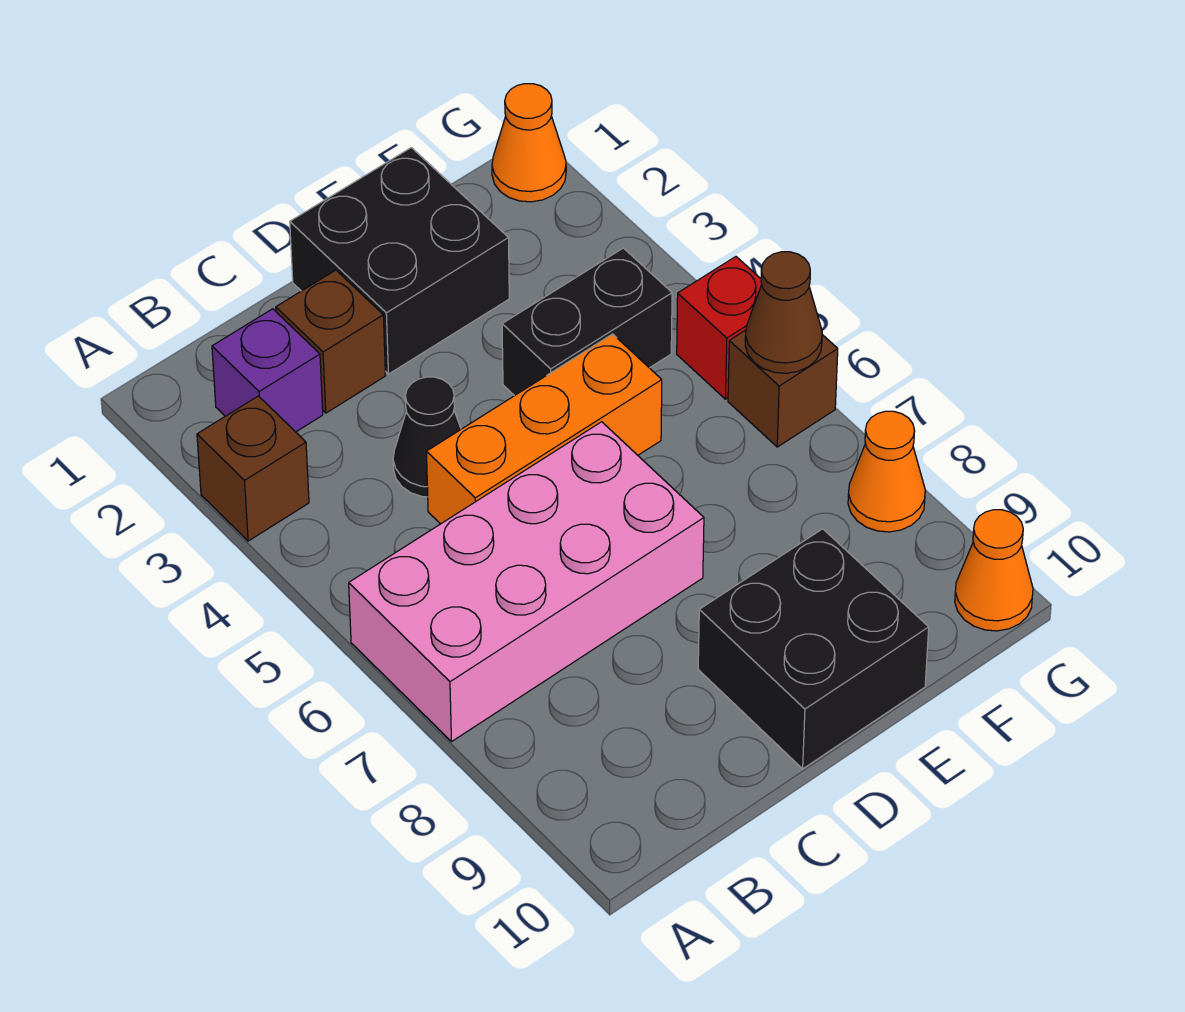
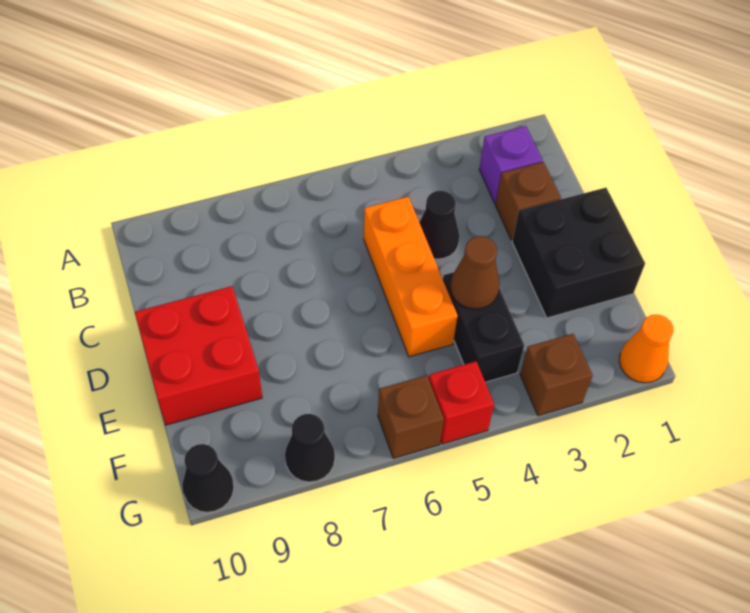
brown brick A3 level 1 -> brown brick G3 level 1
pink brick A6:D7 level 1 -> none
black brick D9:E10 level 1 -> red brick D9:E10 level 1
brown cone G6 level 2 -> brown cone E4 level 2
orange cone G8 level 1 -> black cone G8 level 1
orange cone G10 level 1 -> black cone G10 level 1

